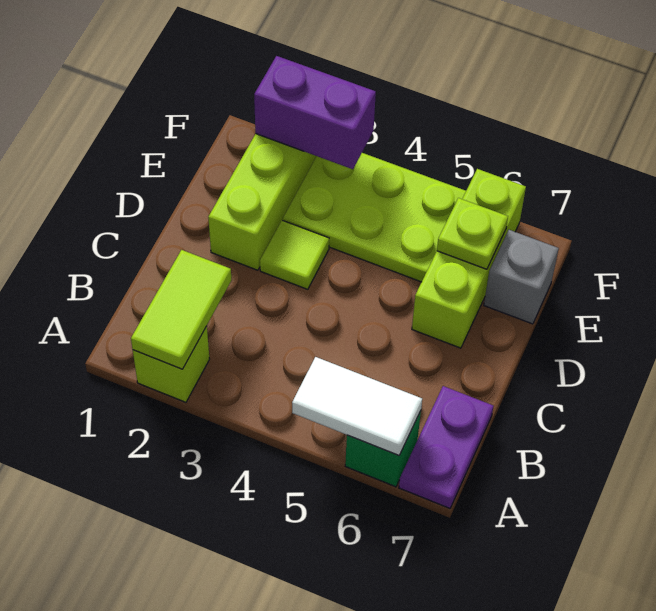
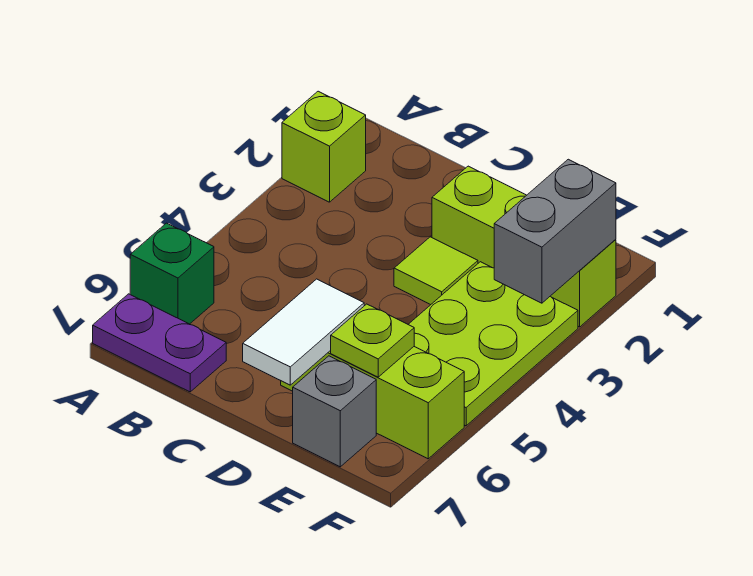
lime tile A2:B2 level 2 -> none
white tile A5:A6 level 2 -> white tile D6:D7 level 2
purple brick F2:F3 level 2 -> grey brick F2:F3 level 2

